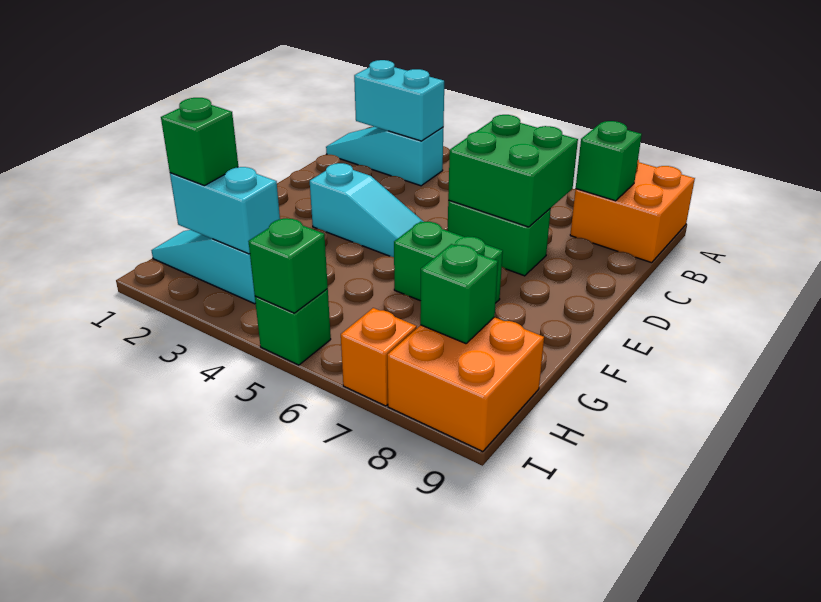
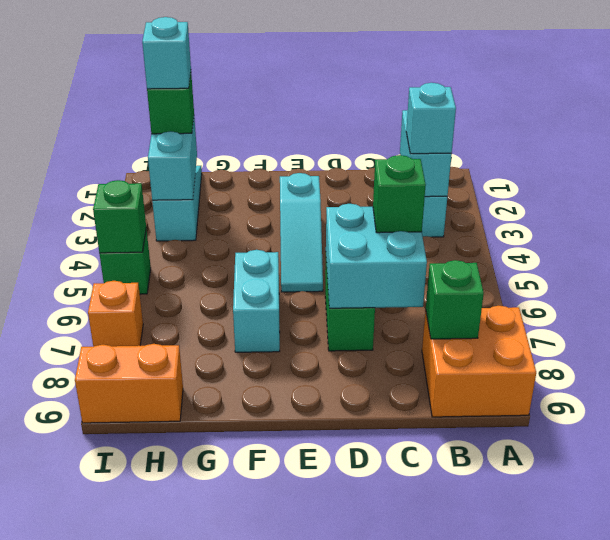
none -> cyan brick B3 level 3
green brick C6:D7 level 2 -> cyan brick C6:D7 level 2
green brick F6:F7 level 1 -> cyan brick F6:F7 level 1
none -> cyan brick H2 level 4
orange brick H8:I9 level 1 -> orange brick H9:I9 level 1
green brick H8 level 2 -> green brick C6 level 3

